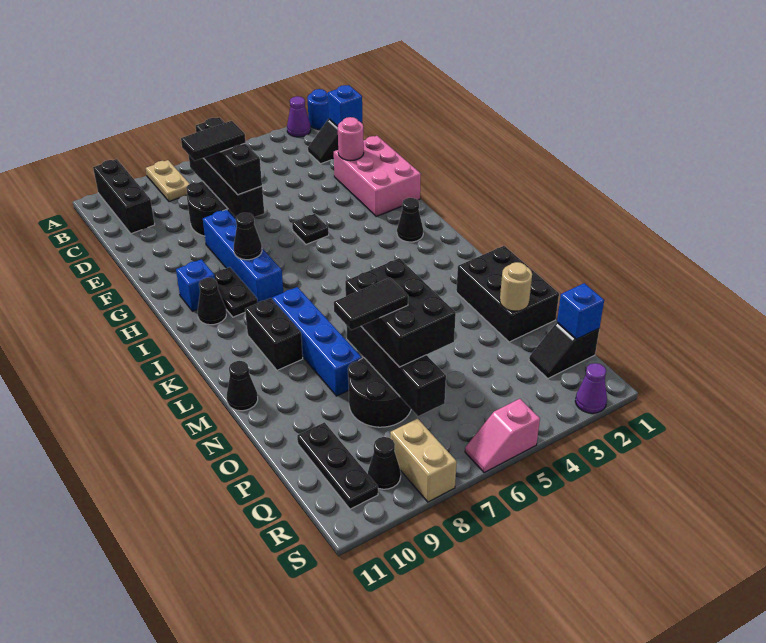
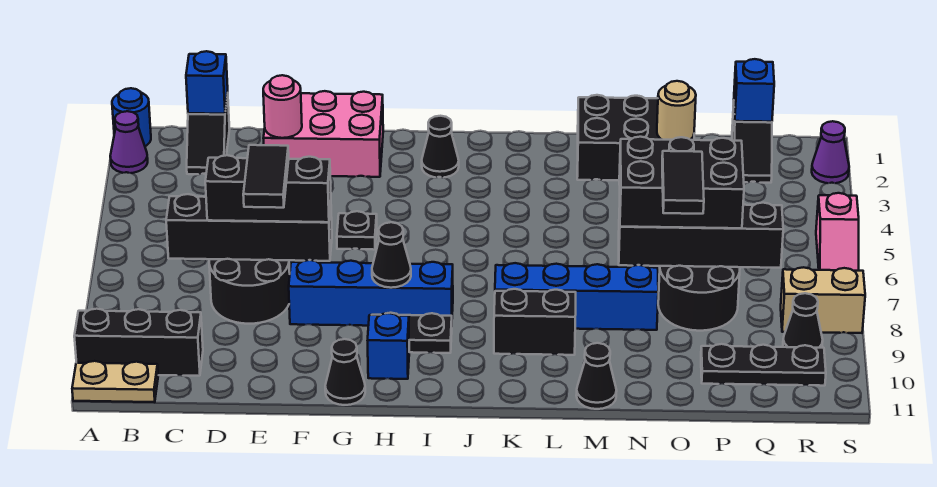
tan plate A8:B8 level 1 -> tan plate A11:B11 level 1
black cone I10 level 1 -> black cone G11 level 1

